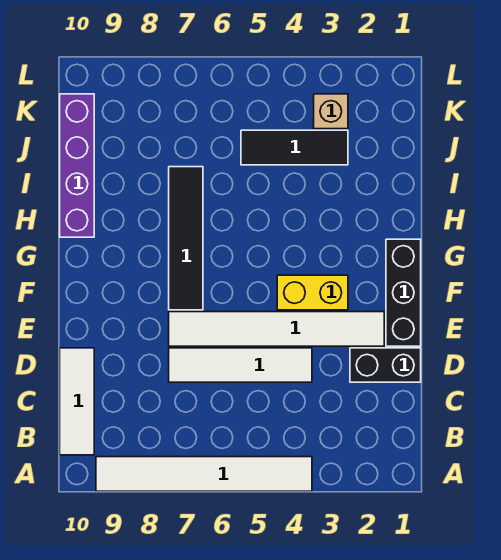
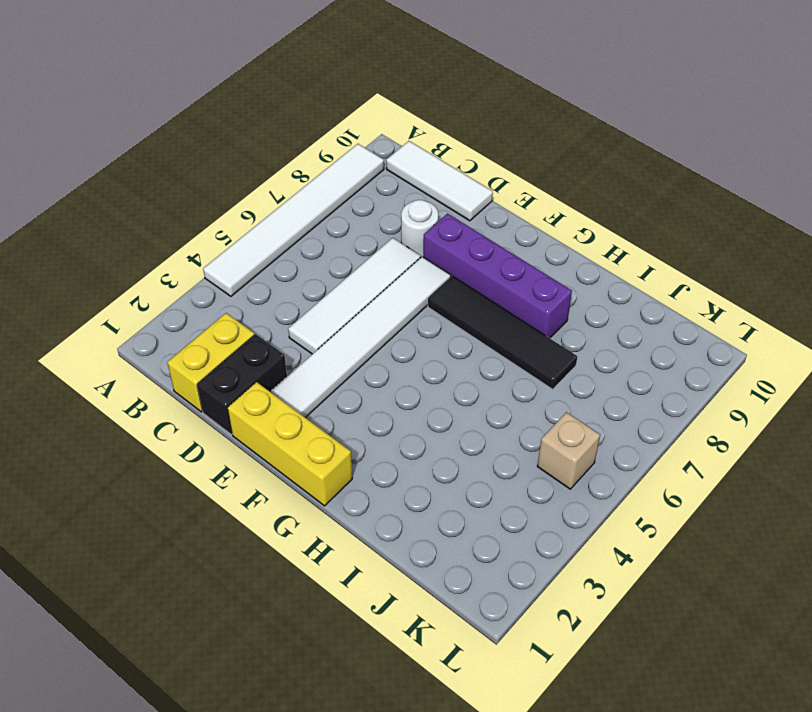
none -> white round brick D8 level 1
black brick E1:G1 level 1 -> yellow brick E1:G1 level 1
yellow brick F3:F4 level 1 -> yellow brick C1:C2 level 1
purple brick H10:K10 level 1 -> purple brick E8:H8 level 1
black tile J3:J5 level 1 -> none
tan brick K3 level 1 -> tan brick K5 level 1

